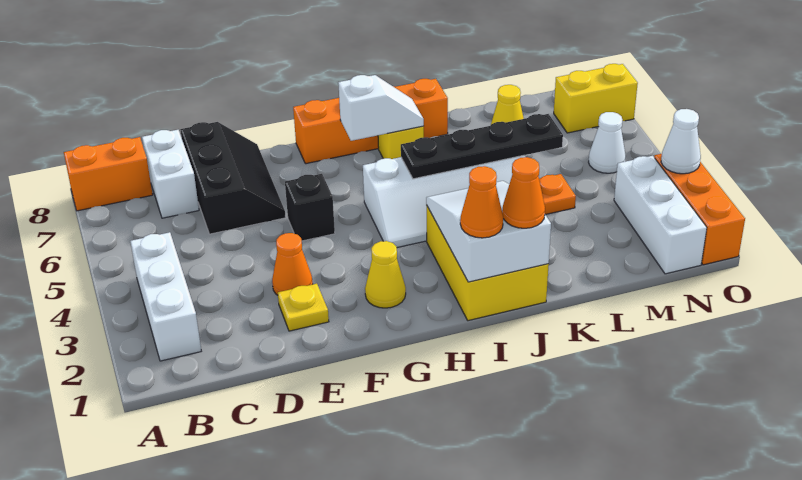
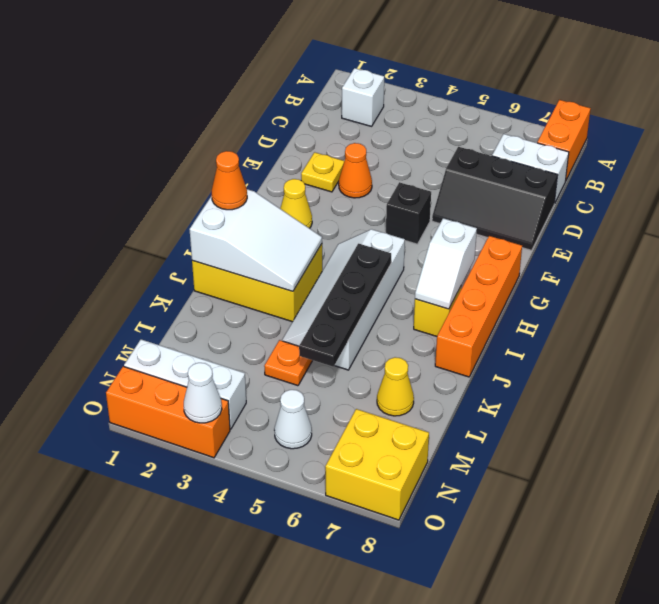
white brick B2:B4 level 1 -> white brick B2 level 1
orange cone J1 level 3 -> none
yellow brick N7:O7 level 1 -> yellow brick N7:O8 level 1

